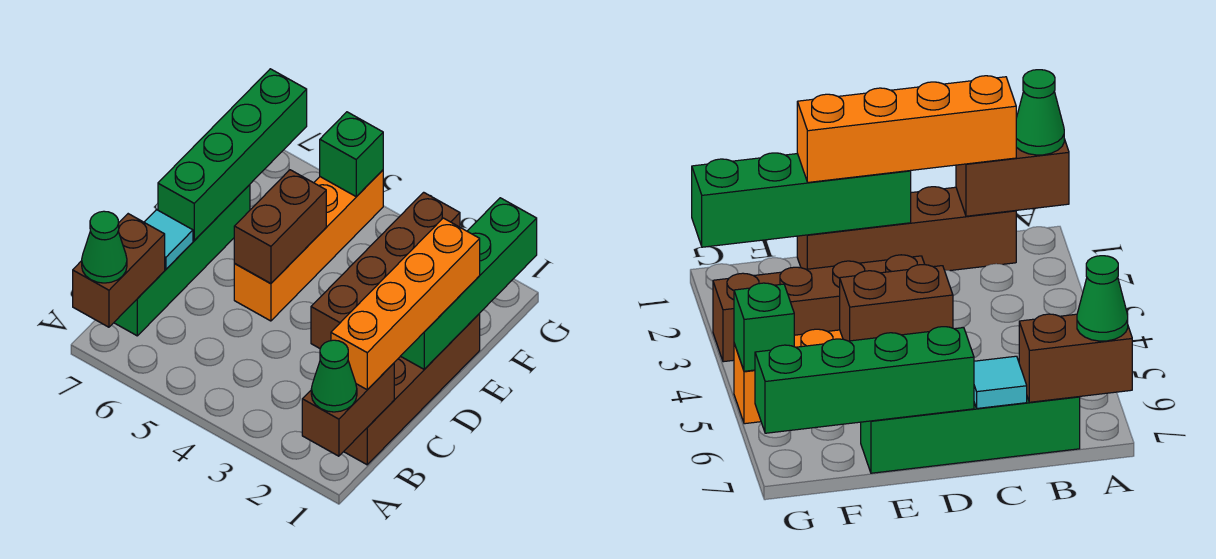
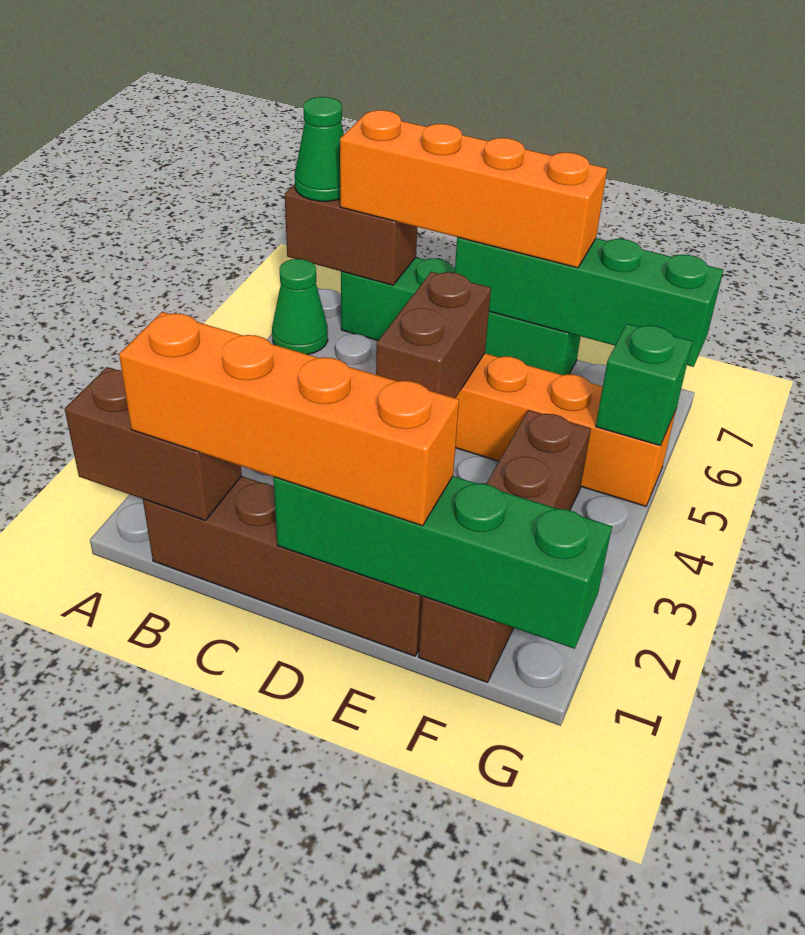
green cone A1 level 3 -> green cone A6 level 1
none -> orange brick B7:E7 level 3
cyan tile C7 level 2 -> none
brown brick D3:G3 level 1 -> brown brick F1:F4 level 1
brown brick D5:E5 level 2 -> brown brick D4:D5 level 2

